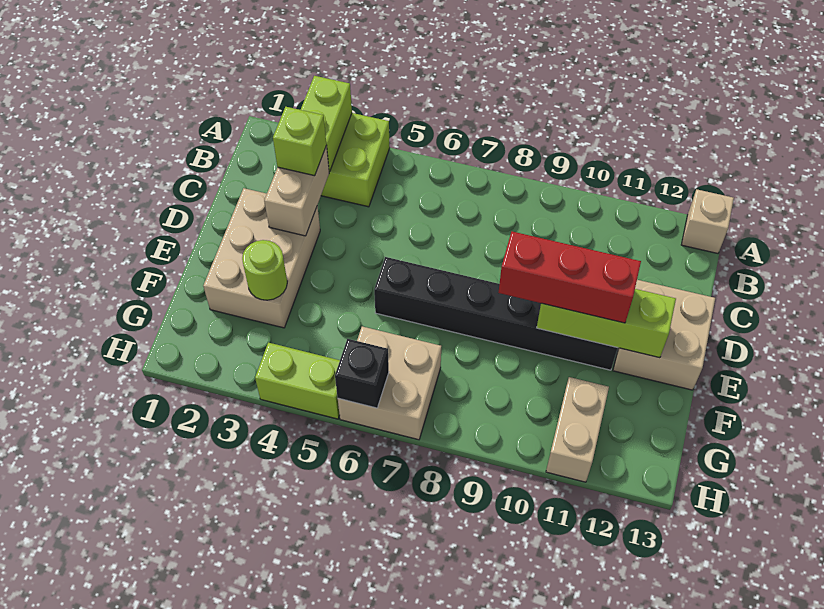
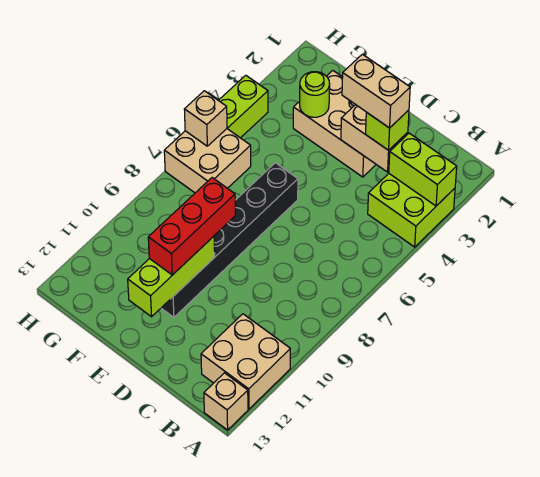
tan brick D12:E13 level 1 -> tan brick A11:B12 level 1
tan brick G11:H11 level 1 -> tan brick C3:D3 level 4
black brick H6 level 2 -> tan brick H6 level 2

